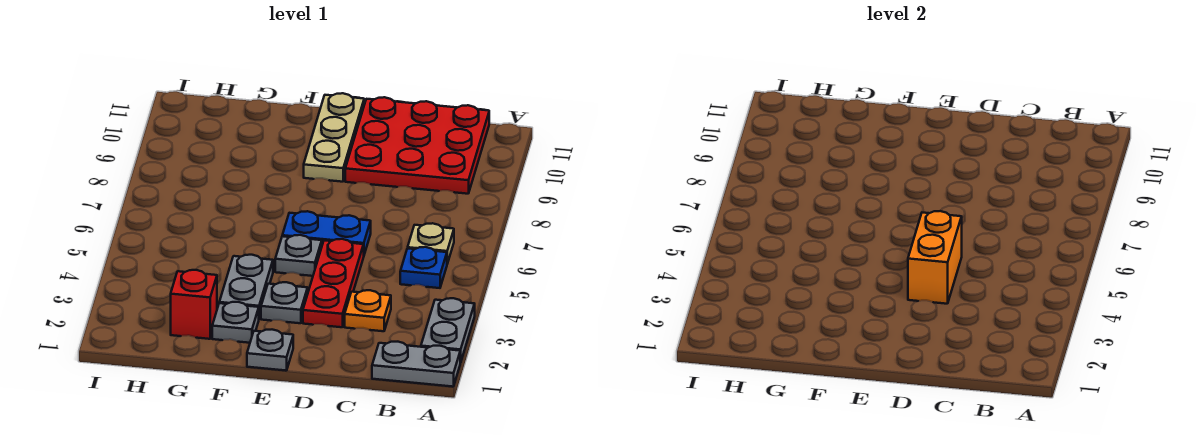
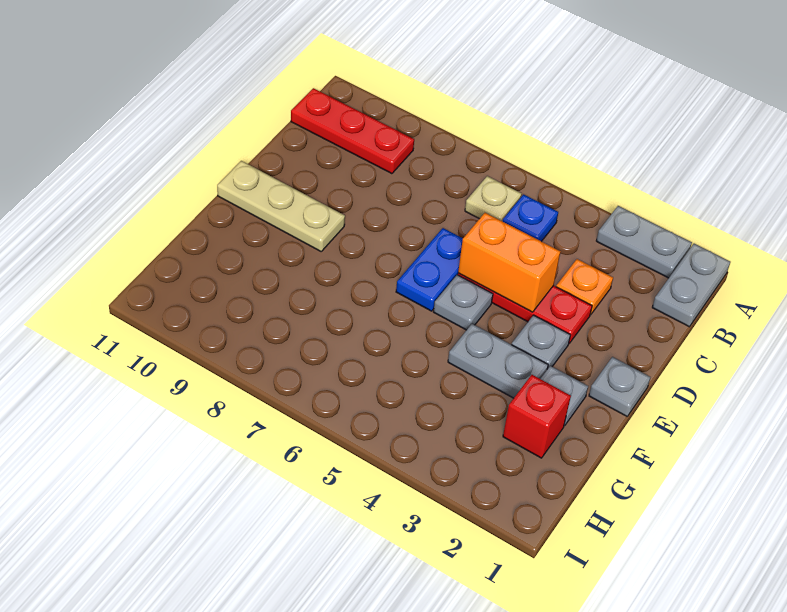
red plate B9:D11 level 1 -> red plate B9:B11 level 1

